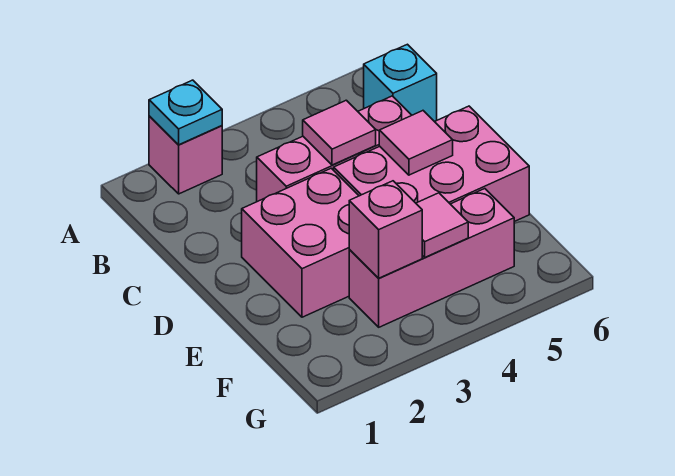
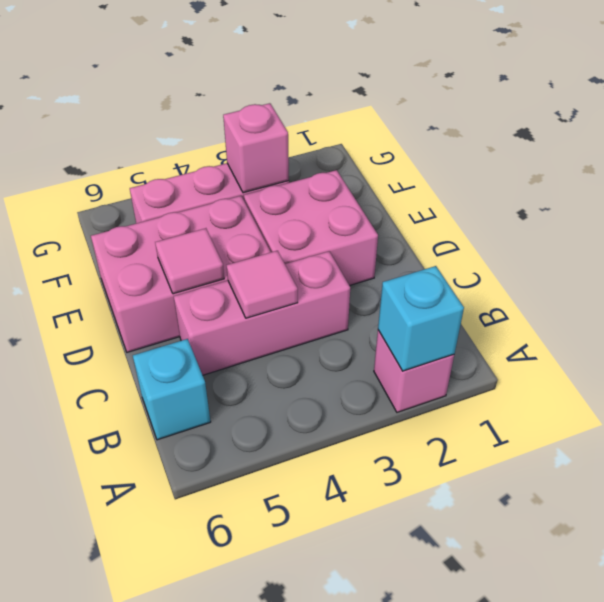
cyan plate A2 level 2 -> cyan brick A2 level 2
pink tile F4 level 2 -> none

